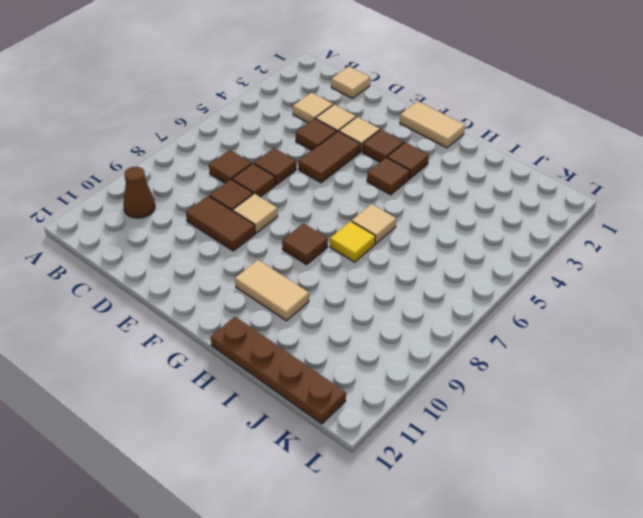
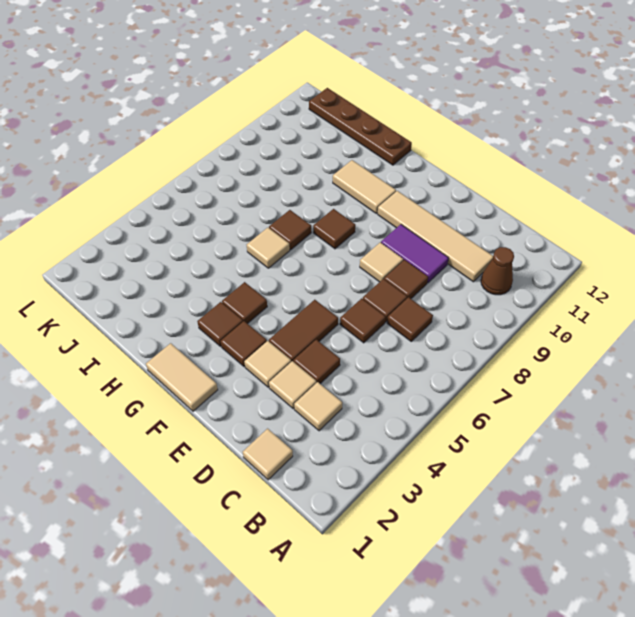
none -> tan tile C10:F10 level 1
brown tile D9:E9 level 1 -> purple tile D9:E9 level 1
yellow tile H7 level 1 -> brown tile H7 level 1

